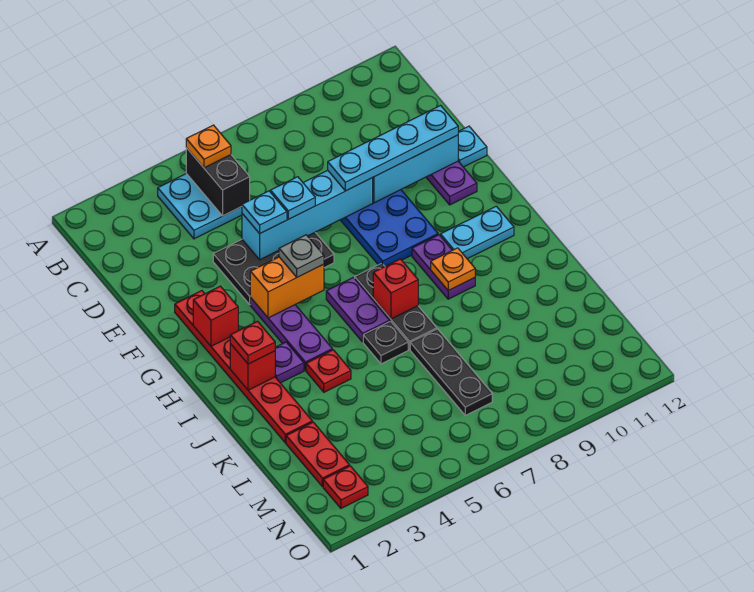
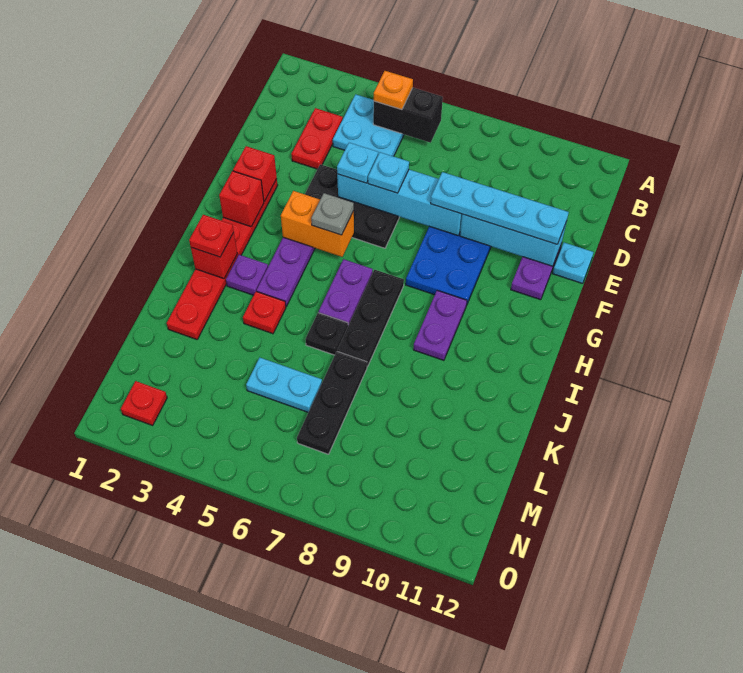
black brick B5:C5 level 2 -> black brick B5:B6 level 2
cyan plate H10:H11 level 1 -> cyan plate L5:L6 level 1
red brick I7 level 2 -> red brick F2 level 2
orange plate I9 level 2 -> none
red plate L2:M2 level 1 -> red plate C3:D3 level 1

